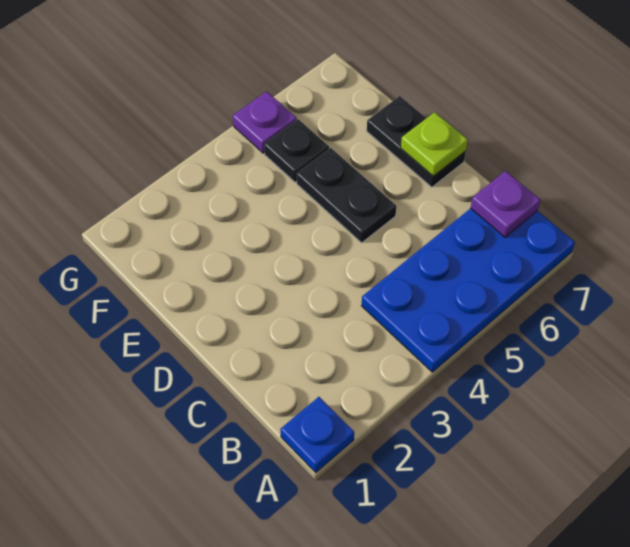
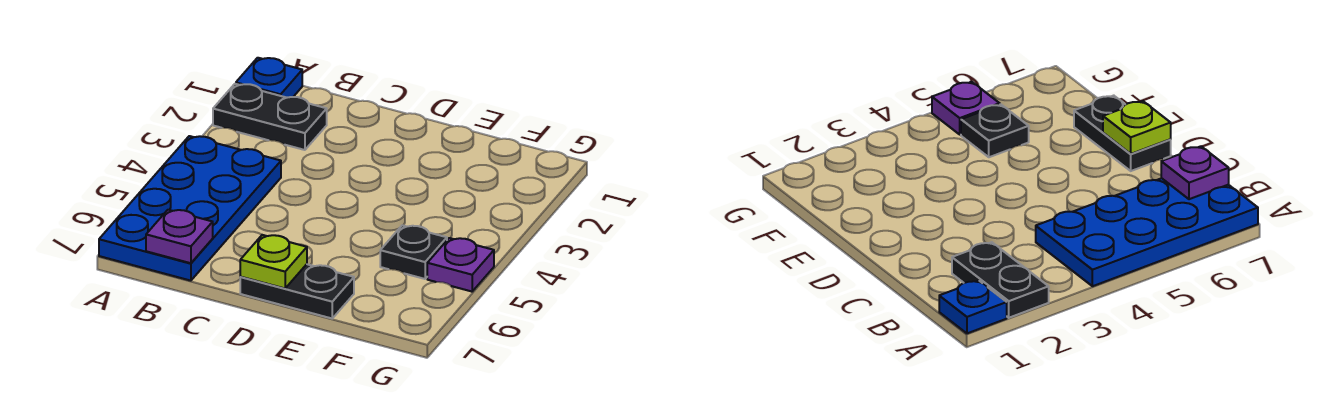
black plate D5:E5 level 1 -> black plate A2:B2 level 1

